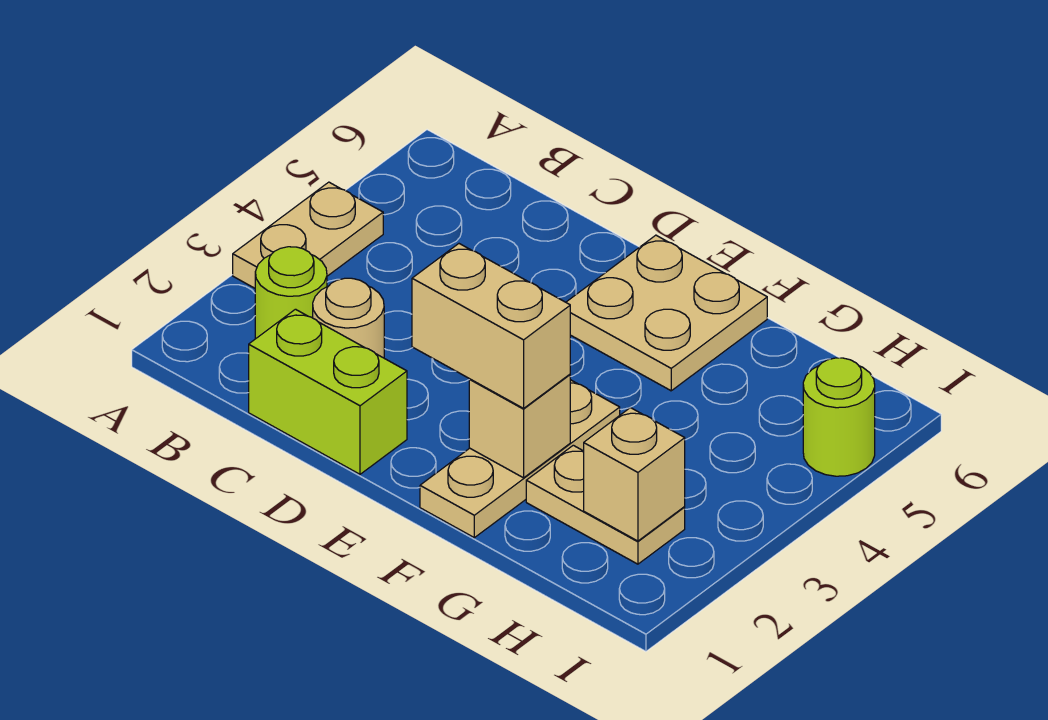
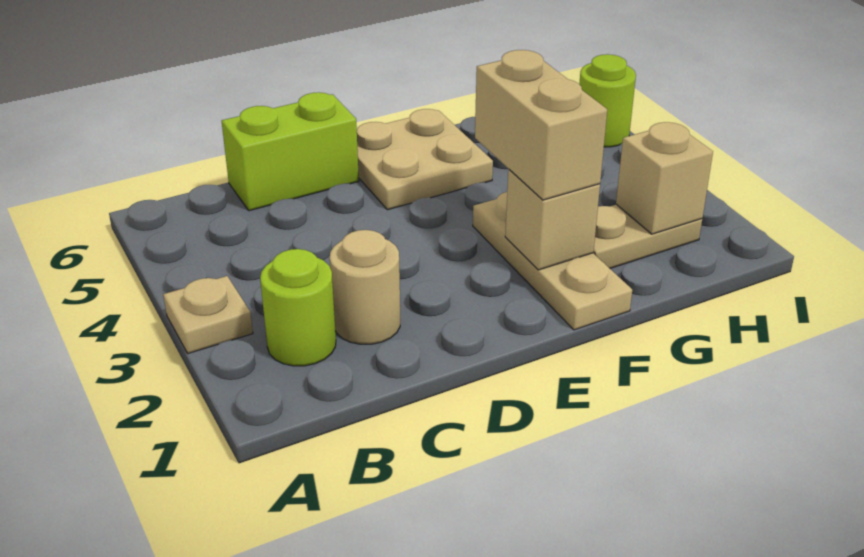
tan plate A3:A4 level 1 -> tan plate A3 level 1
lime brick C1:D1 level 1 -> lime brick C6:D6 level 1
tan brick E2:F2 level 3 -> tan brick F2:F3 level 3

